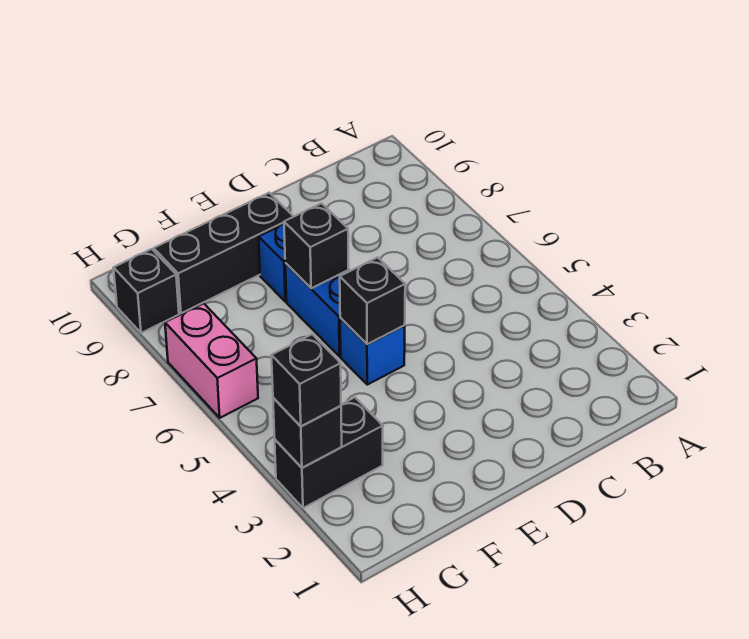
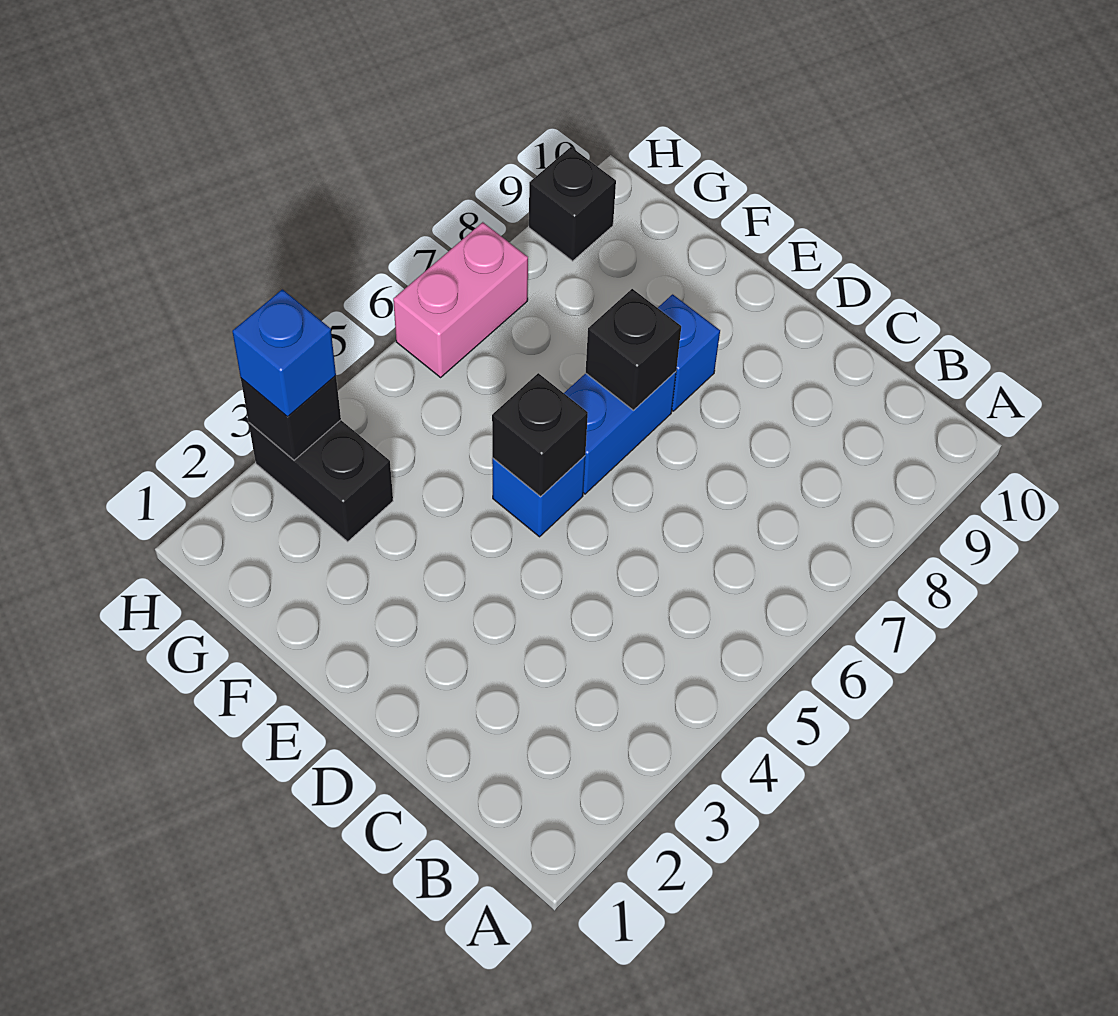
black brick E9:G9 level 1 -> none
black brick H3 level 3 -> blue brick H3 level 3

